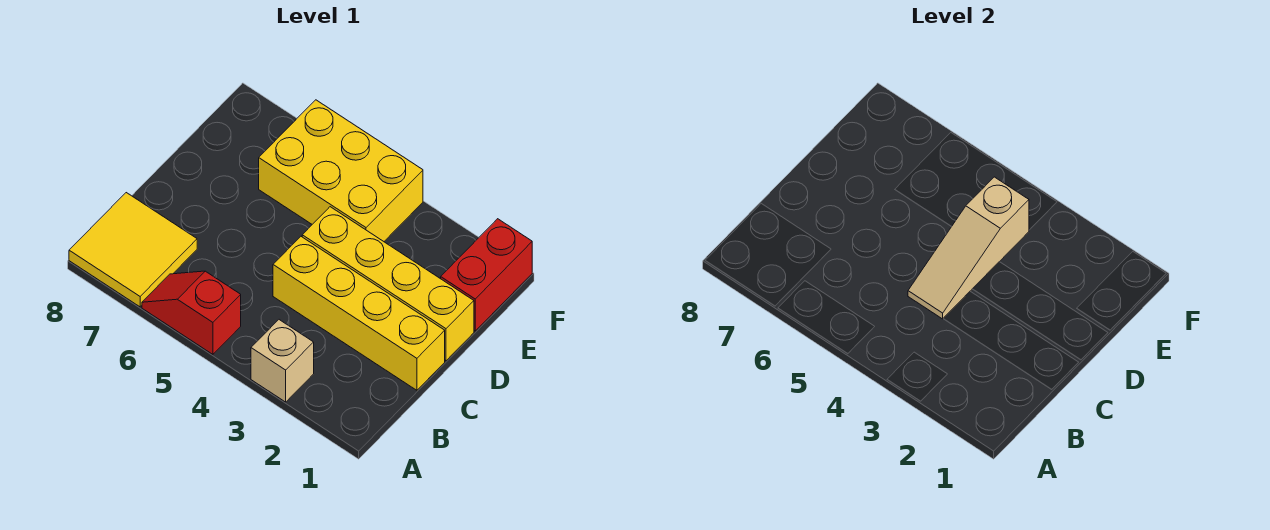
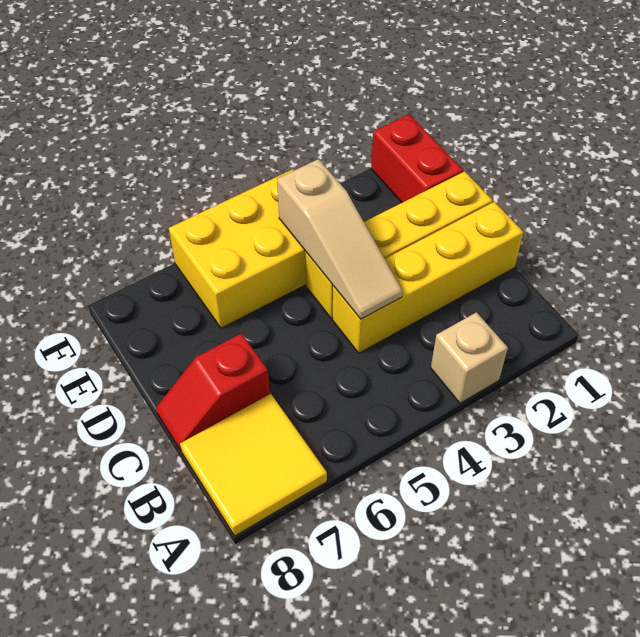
red slope A5:A6 level 1 top 5 -> red slope C7:C8 level 1 top 7

